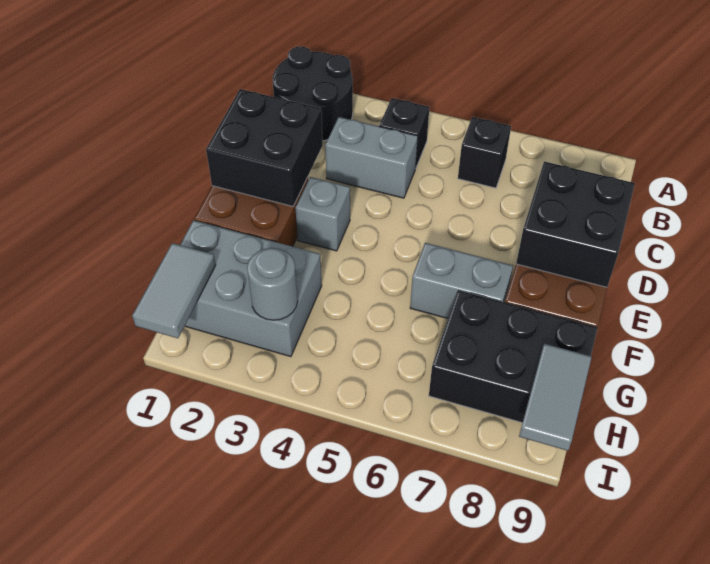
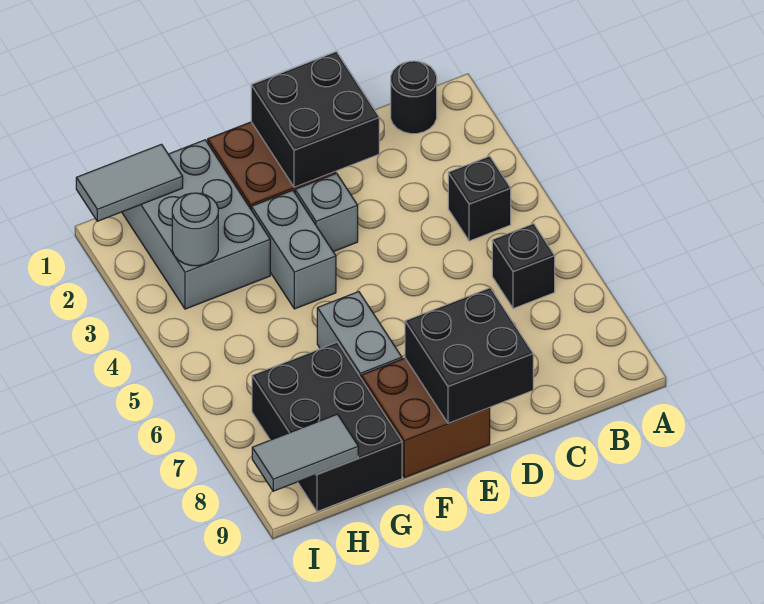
black round brick A1:B2 level 1 -> black round brick B1 level 1
grey brick C3:C4 level 1 -> grey brick F3:F4 level 1

